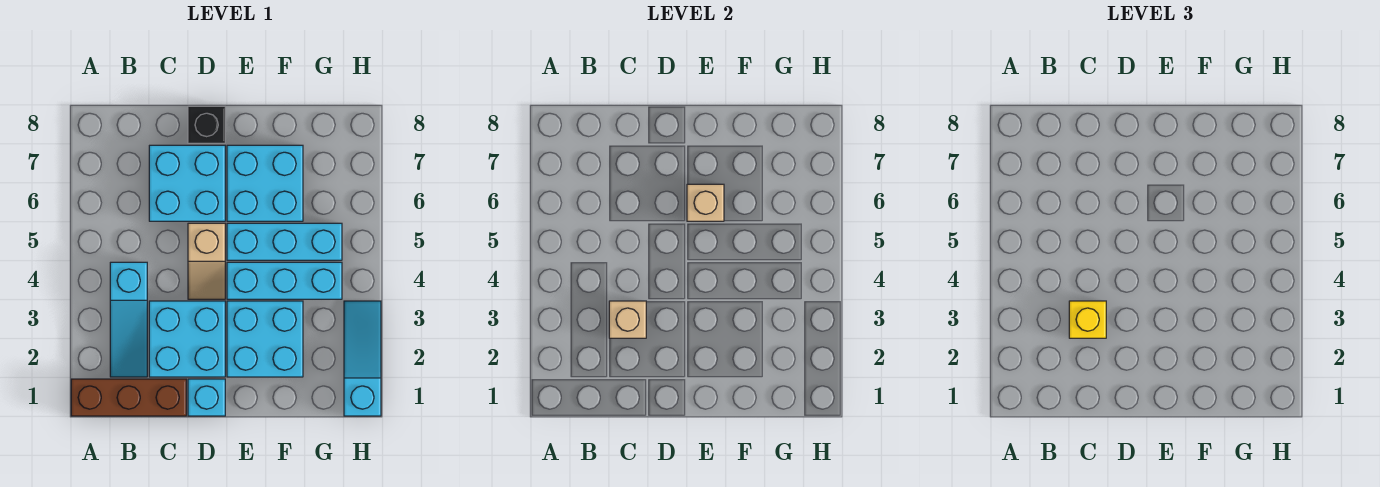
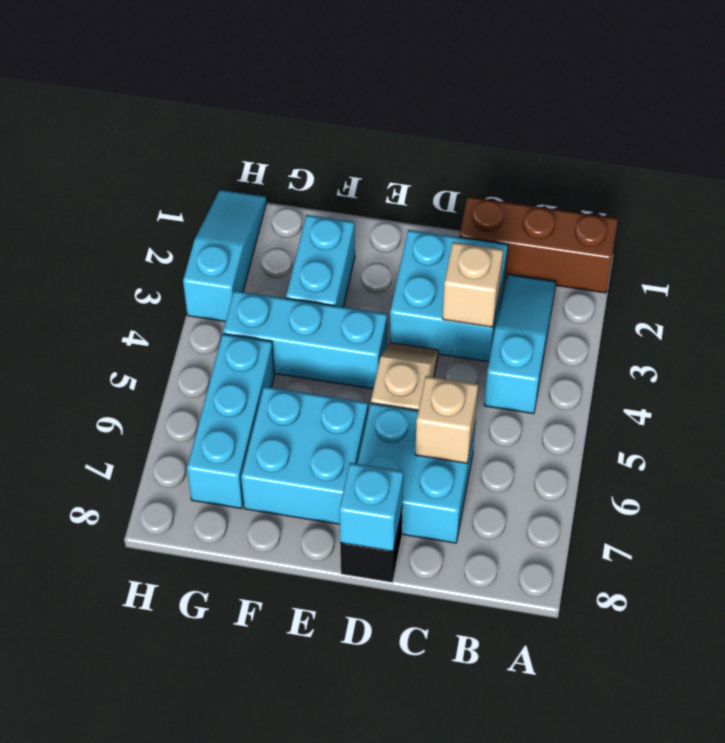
yellow brick C3 level 3 -> none
cyan brick D1 level 1 -> cyan brick D8 level 2
cyan brick E2:F3 level 1 -> cyan brick F2:F3 level 1
cyan brick E5:G5 level 1 -> cyan brick G5:G7 level 1
tan brick E6 level 2 -> tan brick C6 level 2
cyan slope H1:H3 level 1 top 1 -> cyan slope H1:H3 level 1 top 3

